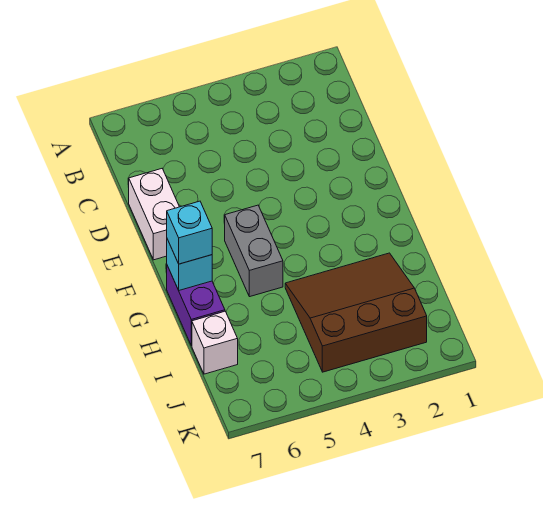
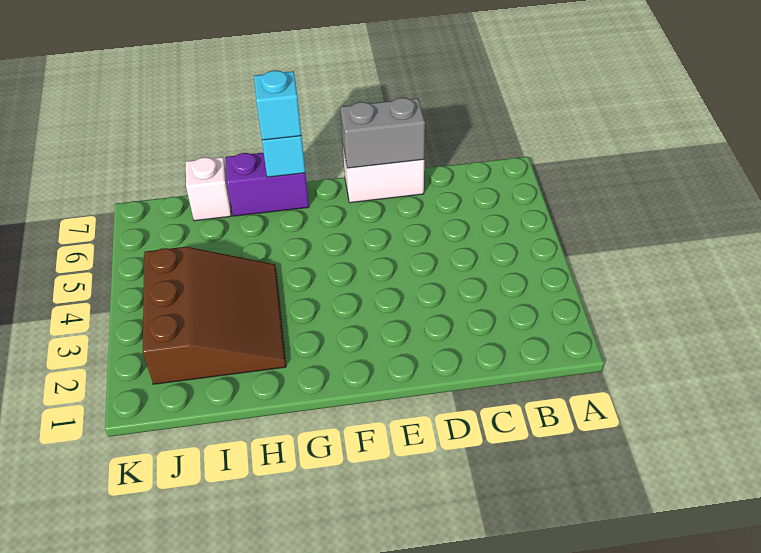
grey brick F5:G5 level 1 -> grey brick D7:E7 level 2

